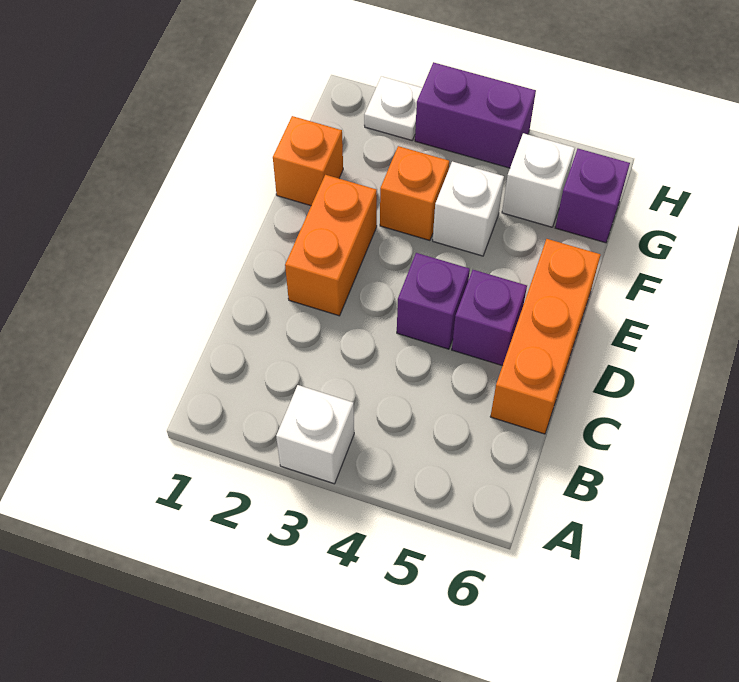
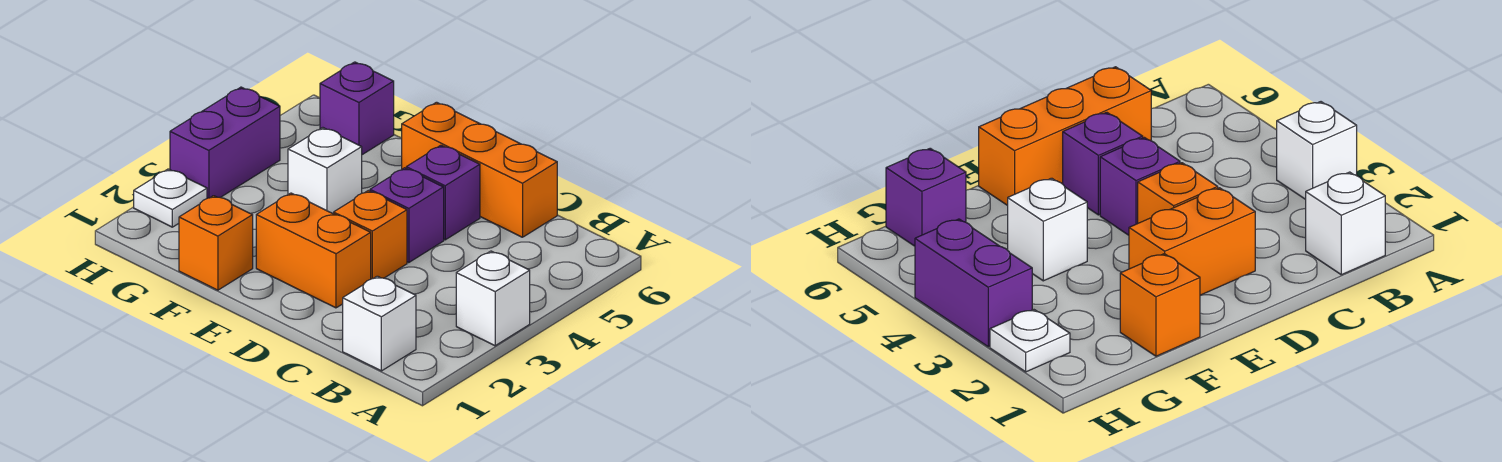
orange brick F3 level 1 -> orange brick D3 level 1
white brick G5 level 1 -> white brick B1 level 1

